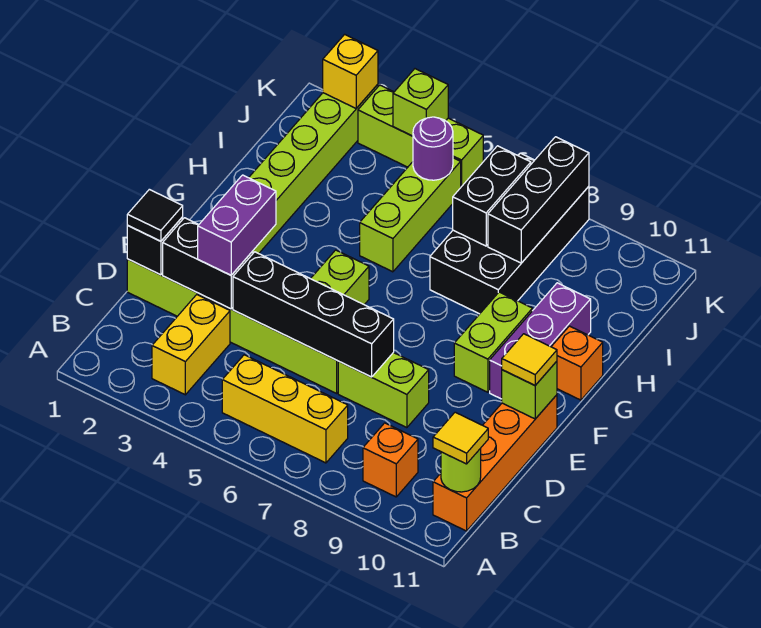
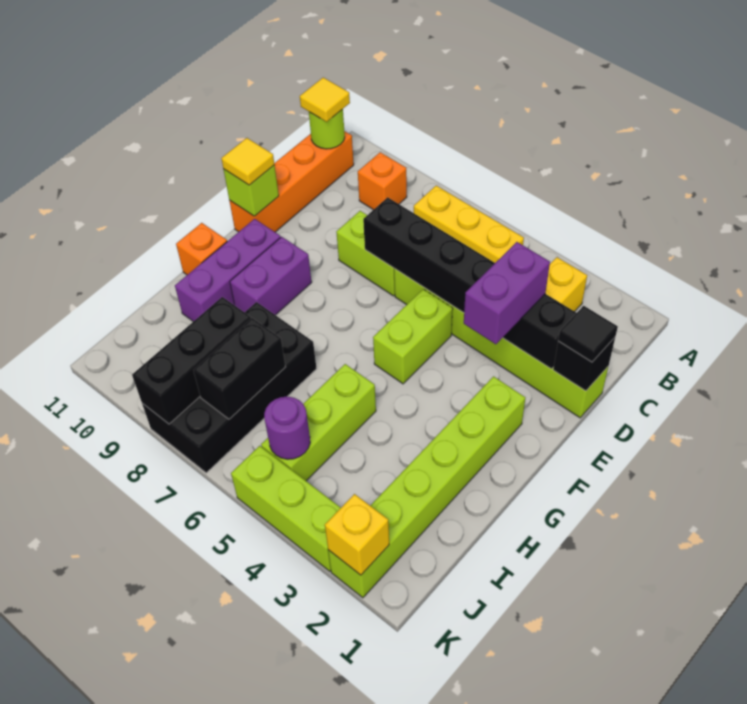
lime brick F9:G9 level 1 -> purple brick F9:G9 level 1
lime brick K4 level 2 -> none

